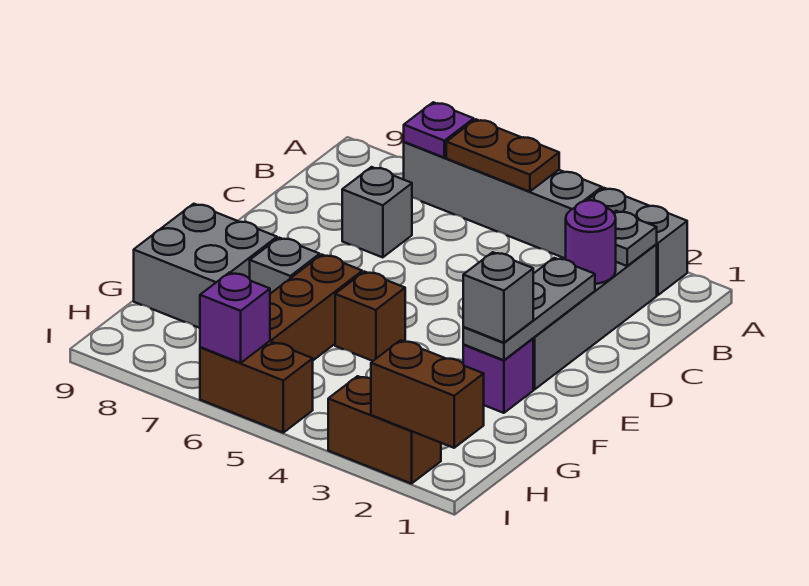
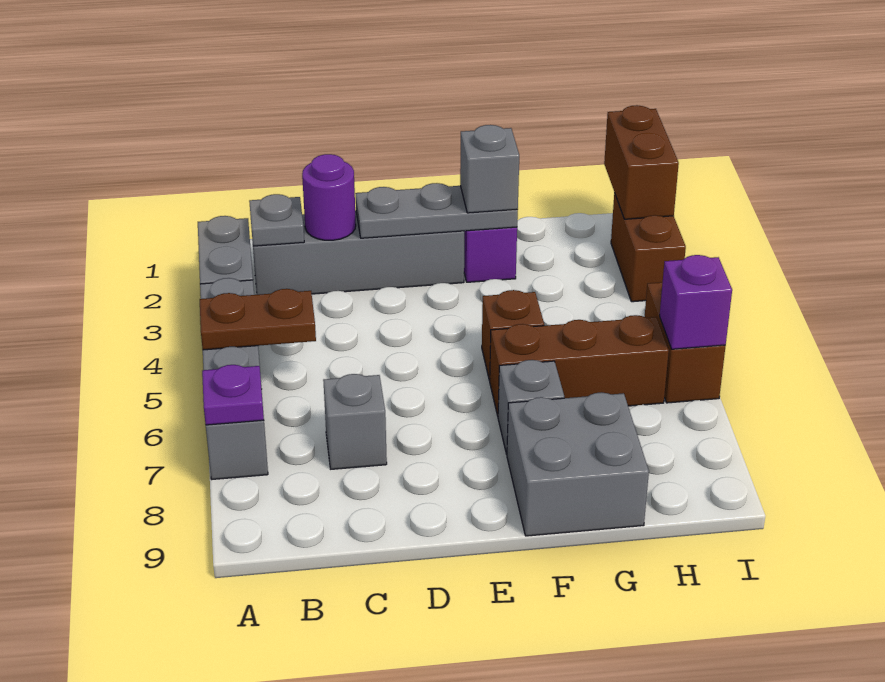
brown plate A5:A6 level 2 -> brown plate A5:B5 level 2

